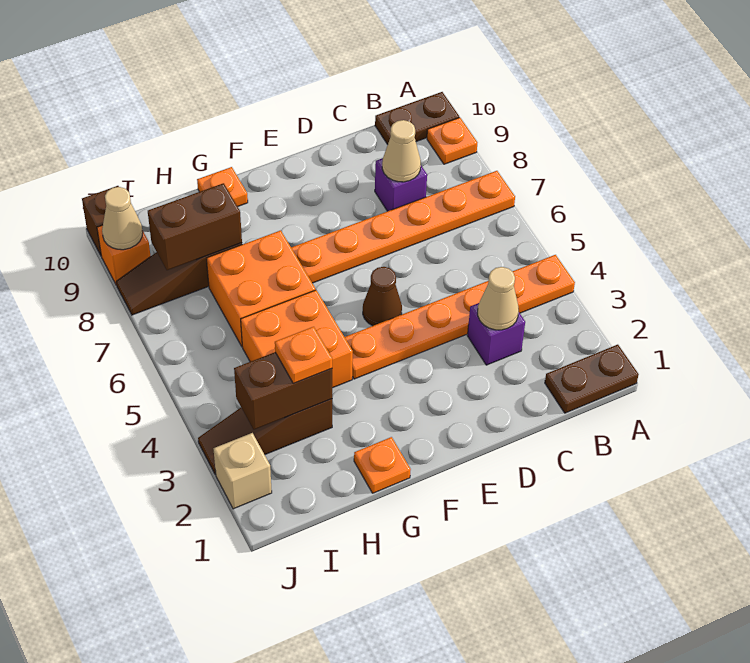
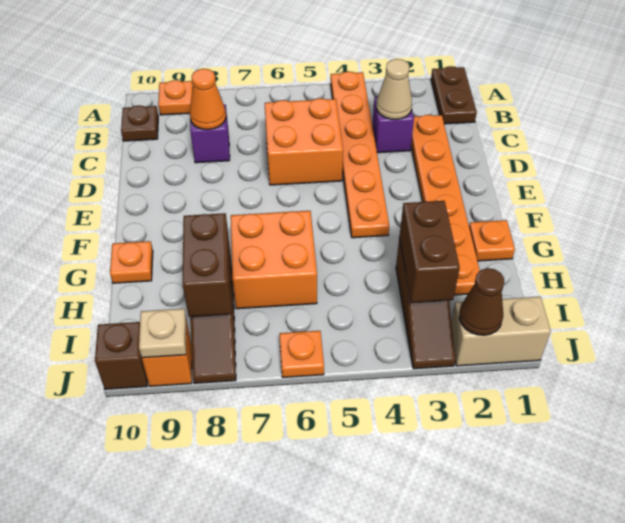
orange plate A7:F7 level 1 -> orange plate C2:H2 level 1
brown plate A10:B10 level 1 -> brown plate B10 level 1
tan cone C8 level 2 -> orange cone C8 level 2
brown cone E5 level 1 -> brown cone J2 level 2
orange brick G4:H5 level 1 -> orange brick C5:D6 level 1
orange plate H3 level 3 -> orange plate J6 level 1
tan brick J2 level 1 -> tan brick J1:J2 level 1
tan cone J9 level 2 -> tan plate J9 level 2

